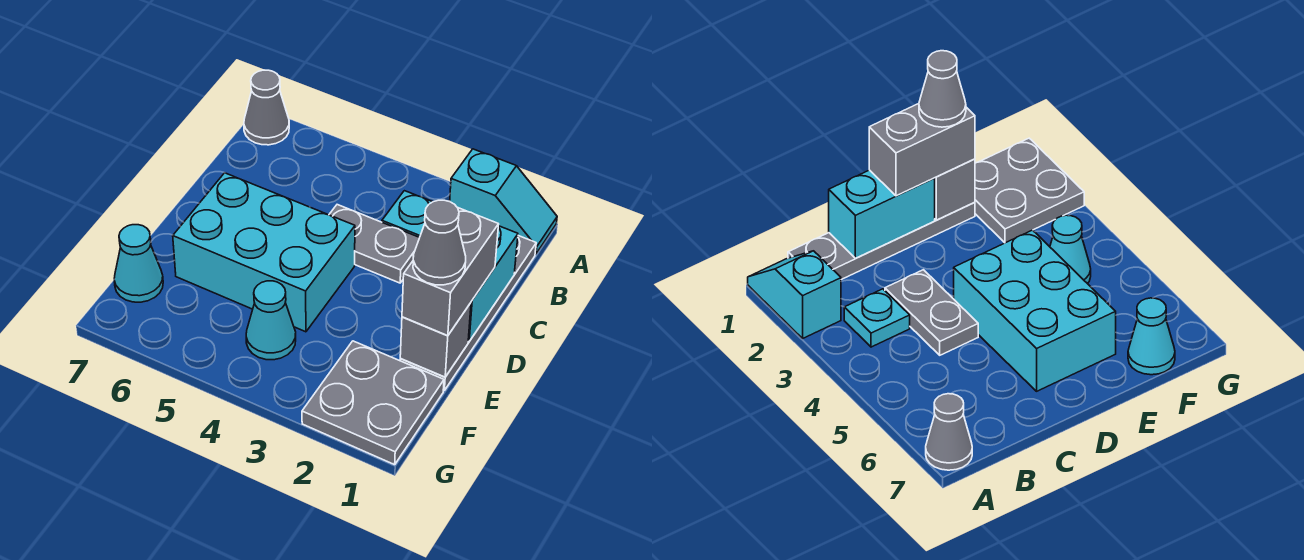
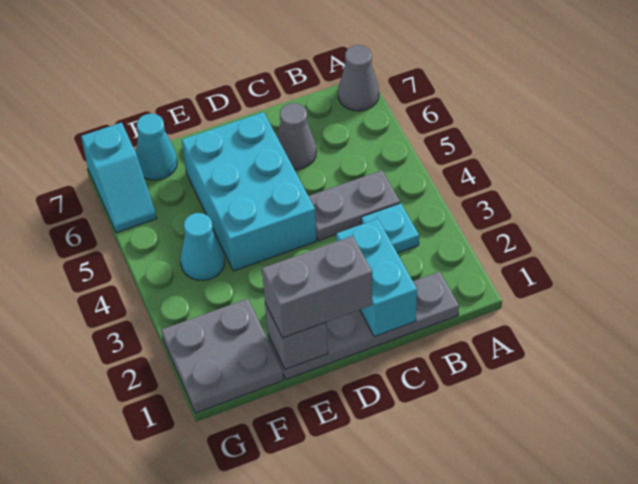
cyan slope A1:A2 level 1 top 2 -> cyan slope G6:G7 level 1 top 7
cyan brick C1:D1 level 2 -> cyan brick C1:C2 level 2
grey plate C3:C4 level 1 -> grey plate B4:C4 level 1
grey cone E1 level 4 -> grey cone C6 level 1

